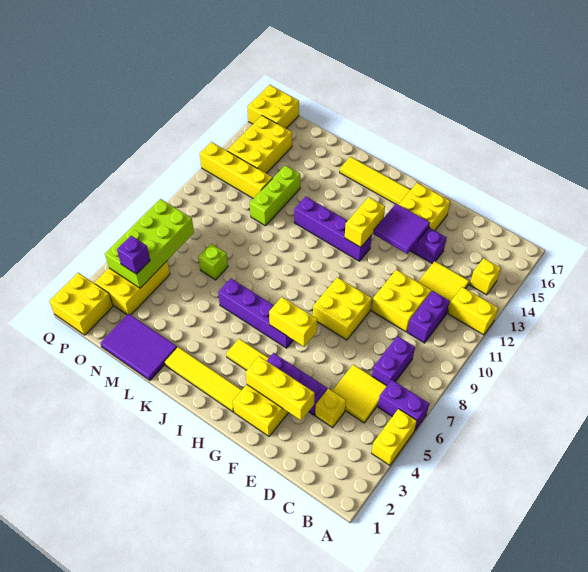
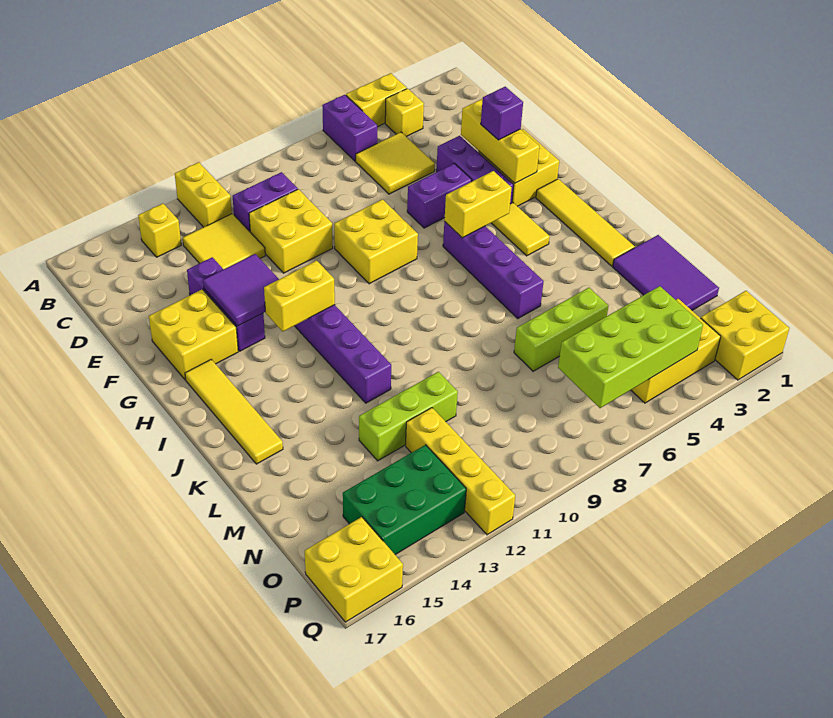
purple brick C7:C8 level 1 -> purple brick F5:F6 level 1
yellow brick D4 level 1 -> yellow brick B4 level 1
yellow brick G6:H6 level 2 -> yellow brick H5:H6 level 2
lime brick M7 level 1 -> lime brick M5:M7 level 1
purple brick O4 level 3 -> purple brick F3 level 3
yellow brick O13:P15 level 1 -> green brick O13:P15 level 1

